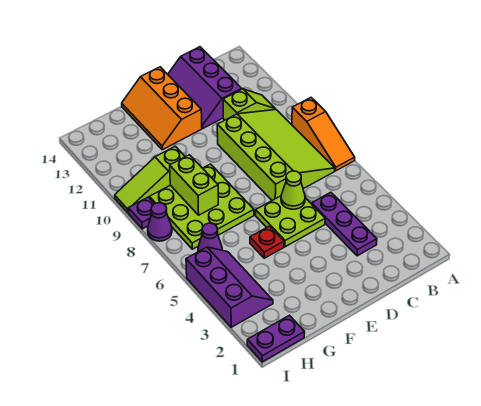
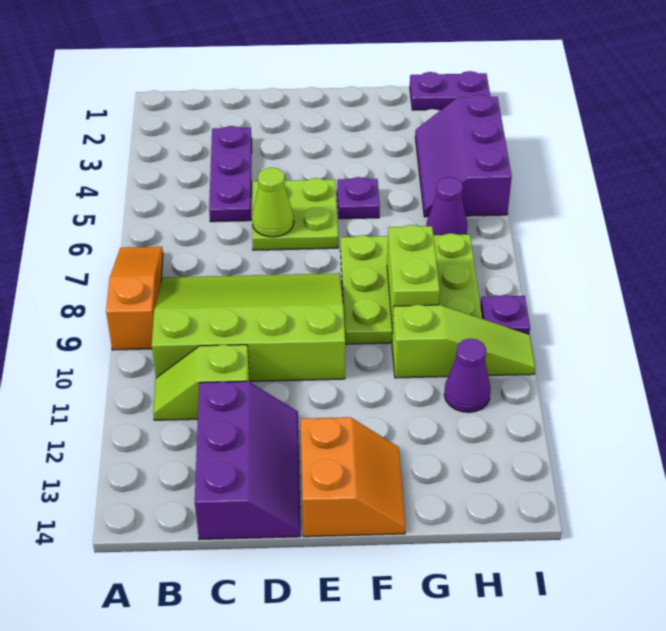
lime slope B7:D10 level 1 top D -> lime slope B8:E10 level 1 top 10
orange slope E12:F14 level 1 top E -> orange slope E13:F14 level 1 top E
red plate F5 level 1 -> purple plate F5 level 1
purple cone I8 level 1 -> purple cone H11 level 1

